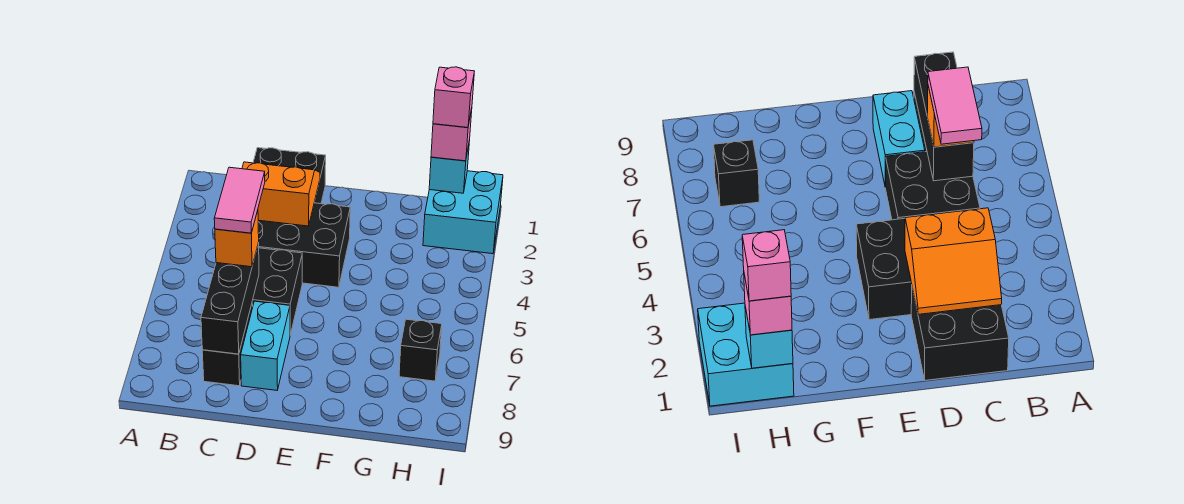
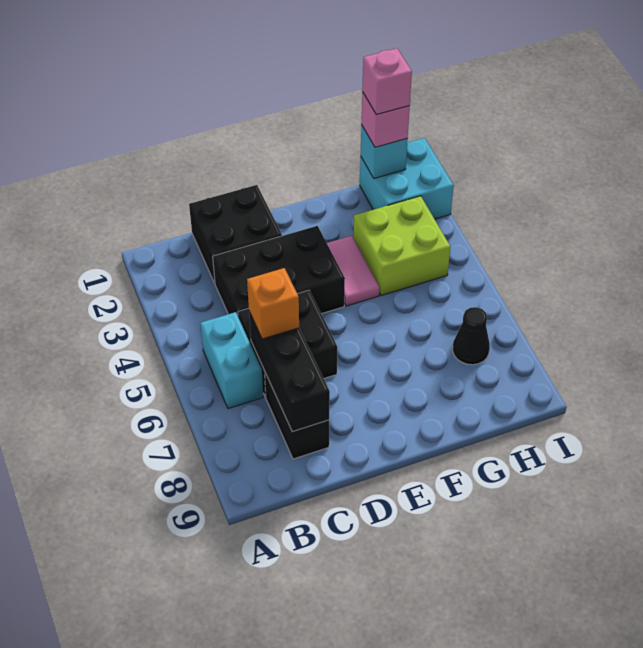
orange slope C2:D3 level 2 top 3 -> none
pink tile C5:C6 level 4 -> pink tile F3:F4 level 1
cyan brick D7:D8 level 1 -> cyan brick B5:B6 level 1
none -> lime brick G3:H4 level 1
black brick H7 level 1 -> black cone H7 level 1

